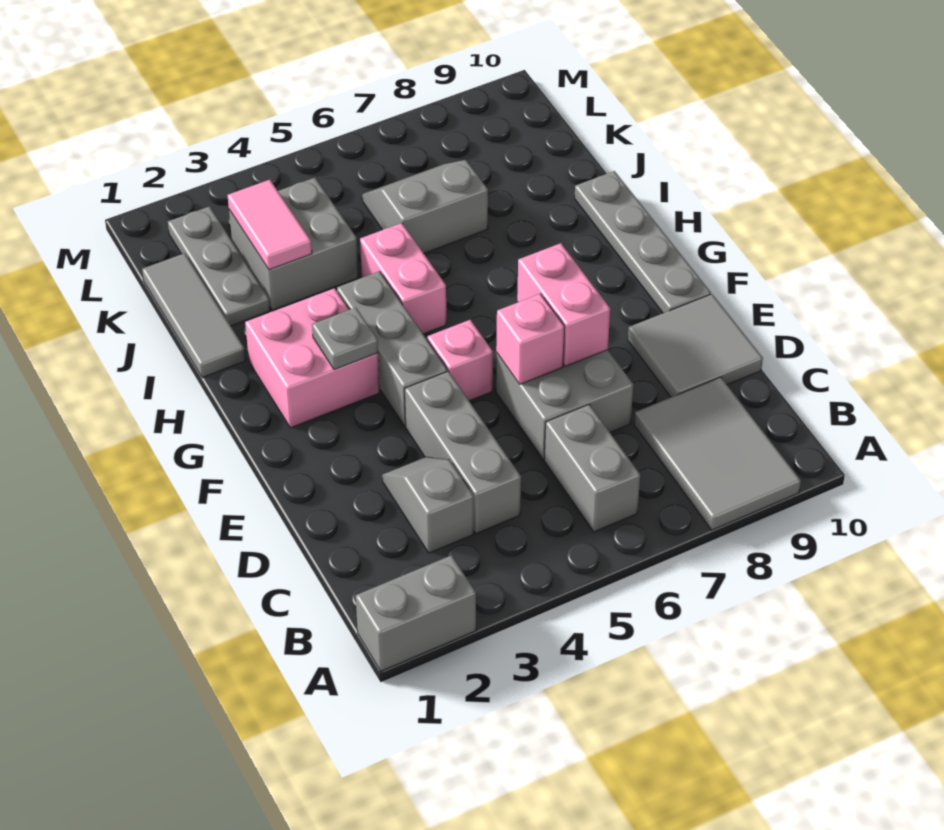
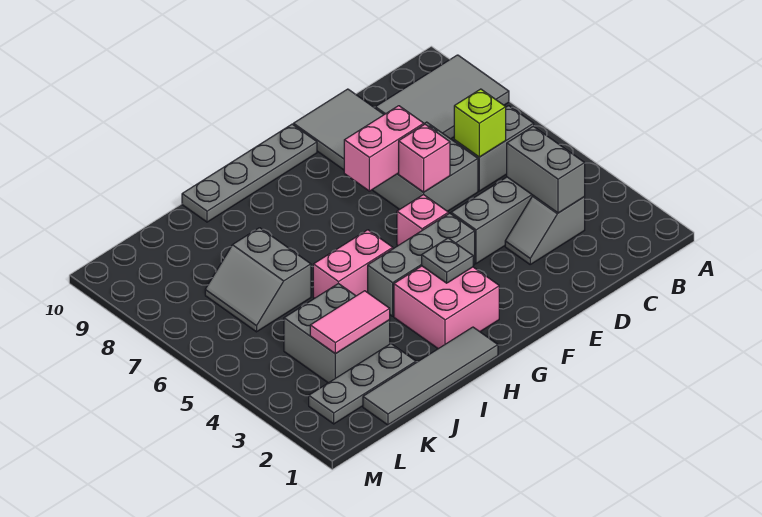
grey brick A1:A2 level 1 -> grey brick C3:C4 level 2
none -> lime brick C6 level 2
grey tile I1:K1 level 1 -> grey tile H1:K1 level 1

